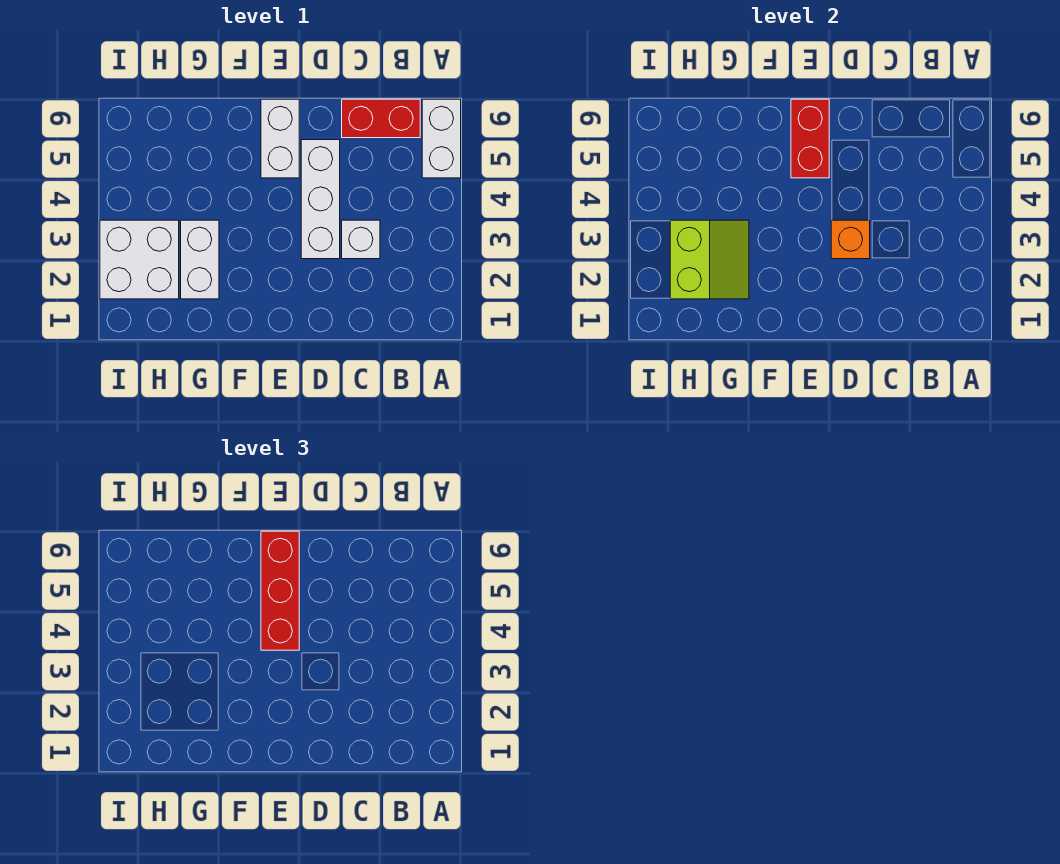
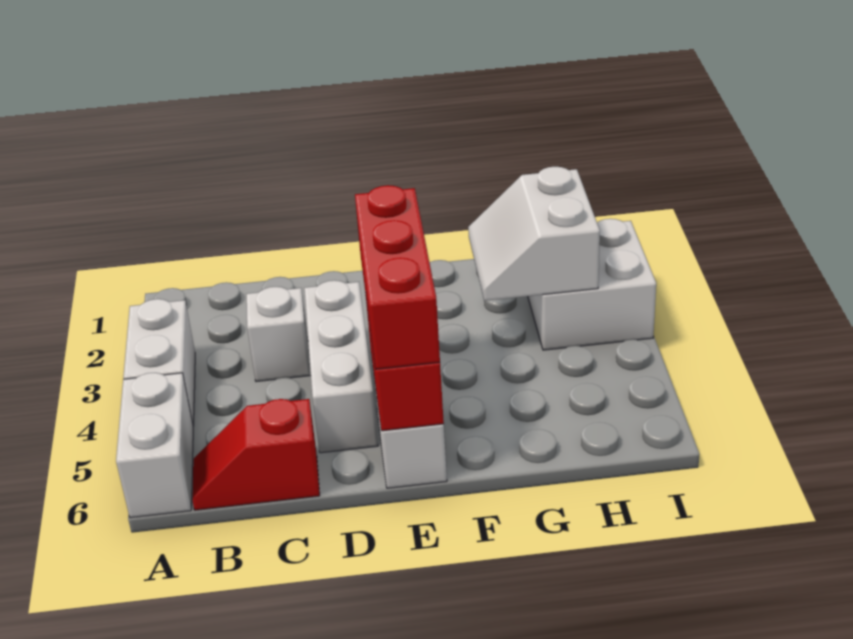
red brick B6:C6 level 1 -> red slope B6:C6 level 1 top C
orange brick D3 level 2 -> none
white brick G2:G3 level 1 -> white brick A3:A4 level 1
lime slope G2:H3 level 2 top H -> white slope G2:H3 level 2 top H

